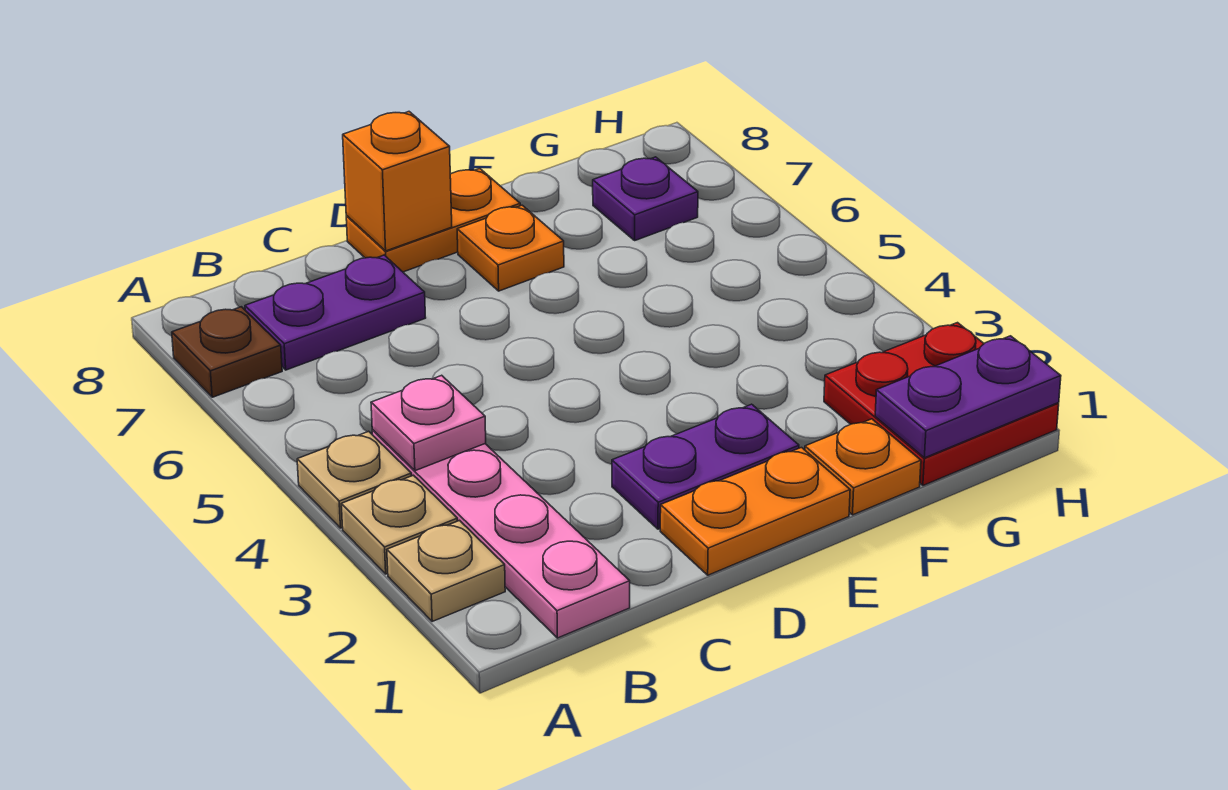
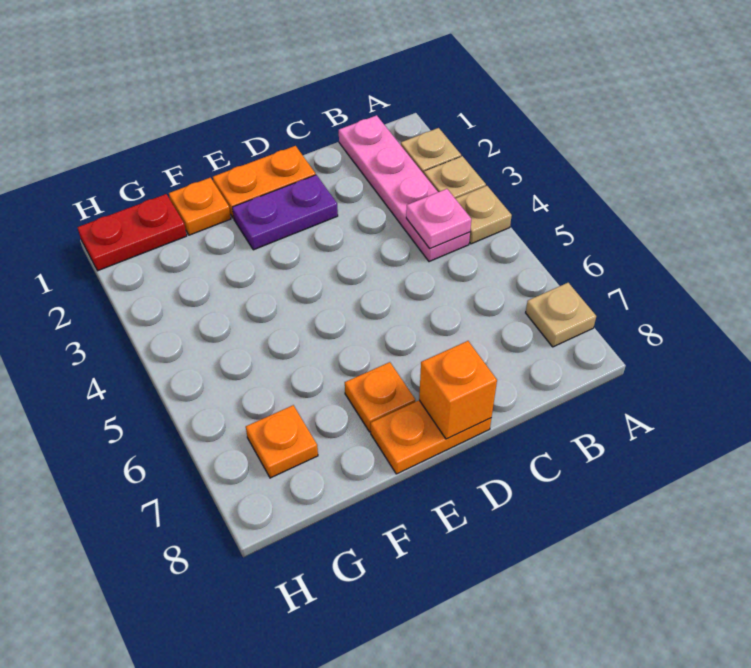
brown plate A7 level 1 -> tan plate A7 level 1
purple plate B7:C7 level 1 -> none
red plate G1:H2 level 1 -> red plate G1:H1 level 1
purple plate G1:H1 level 2 -> none
purple plate G7 level 1 -> orange plate G7 level 1

